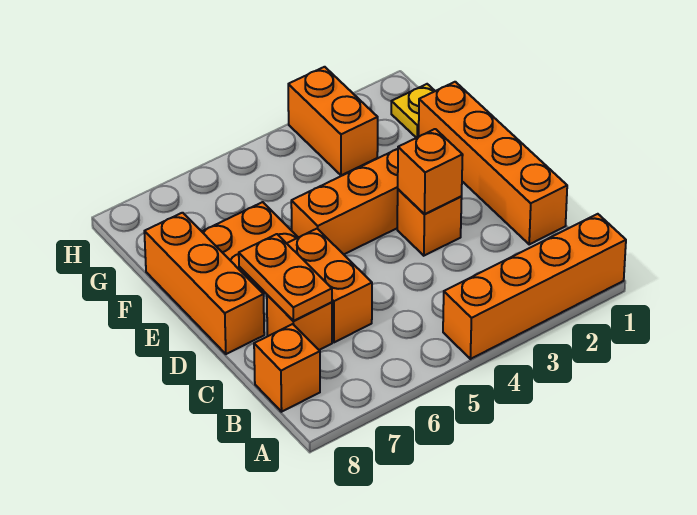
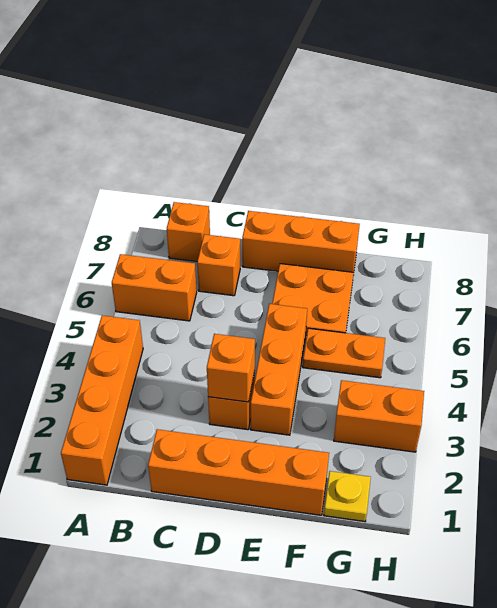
orange brick C6:D6 level 1 -> orange brick A6:B6 level 1
orange plate C7:D7 level 2 -> orange plate F5:G5 level 1

